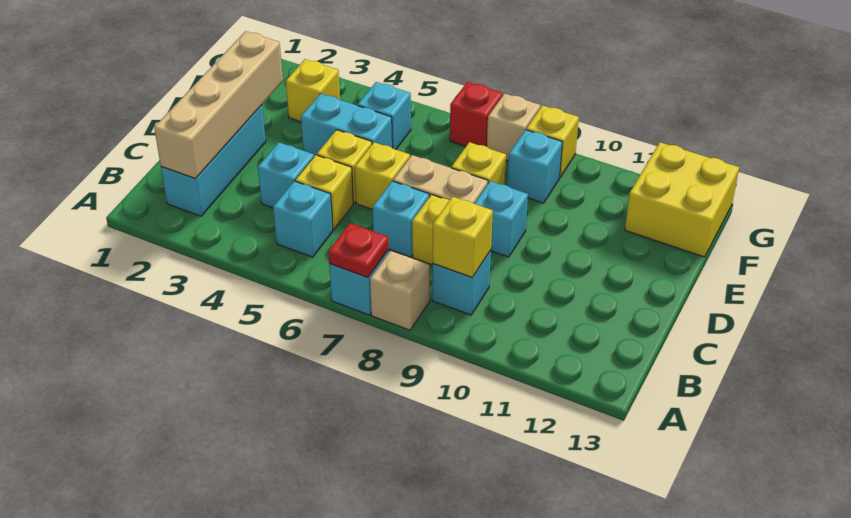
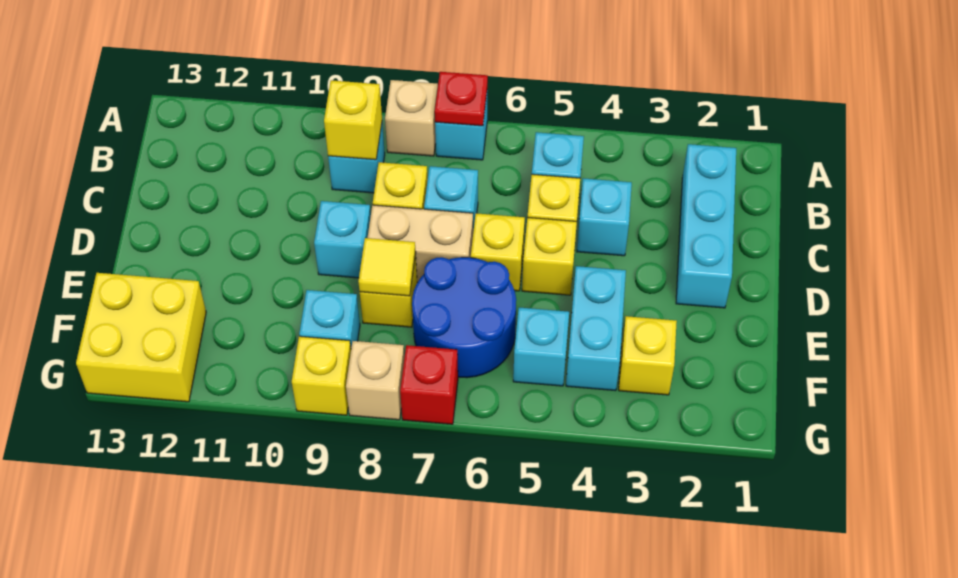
tan brick B2:E2 level 2 -> none
cyan brick E4:E5 level 1 -> cyan brick E4:F4 level 1
none -> blue round brick E6:F7 level 1
none -> yellow tile E8 level 2

